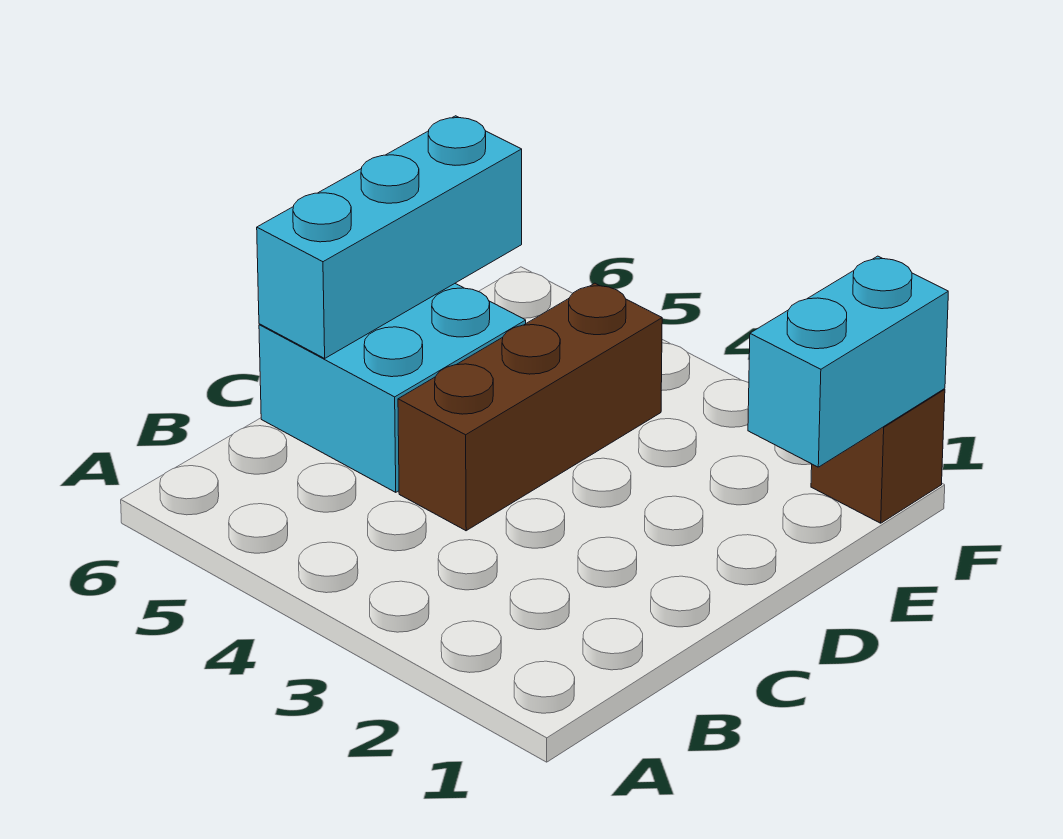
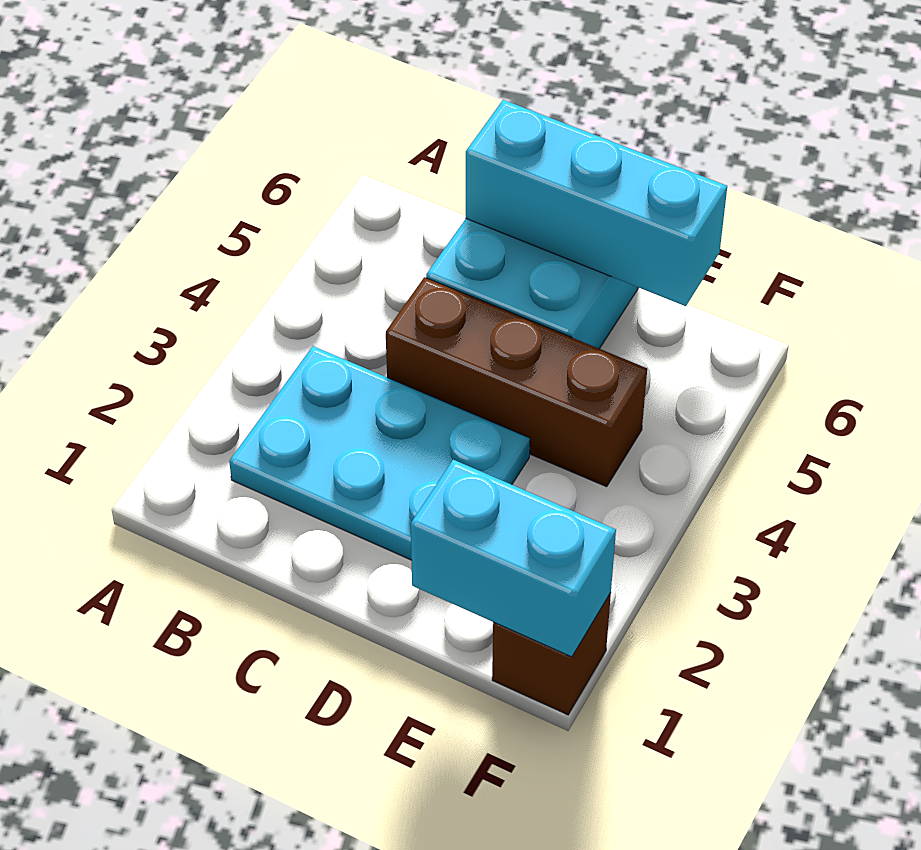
none -> cyan plate B2:D3 level 1

